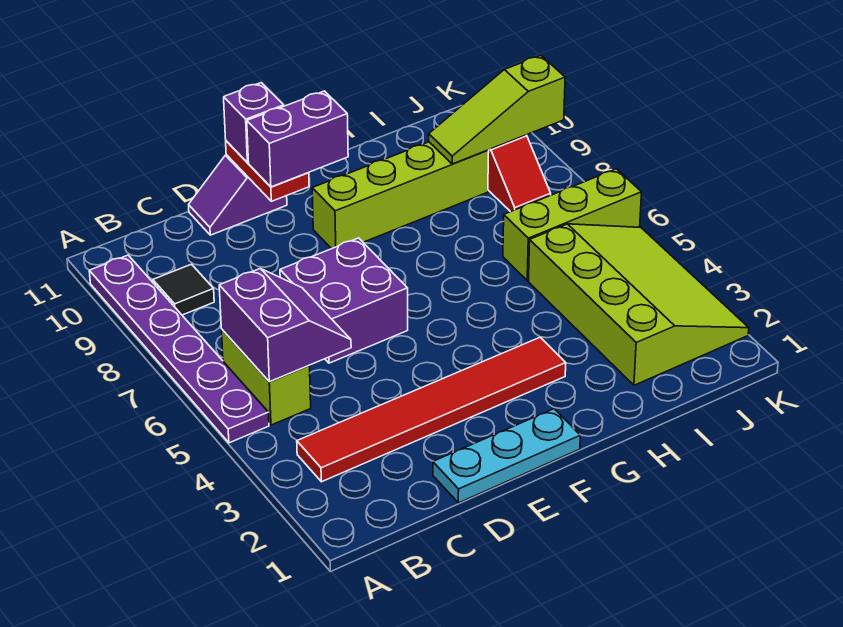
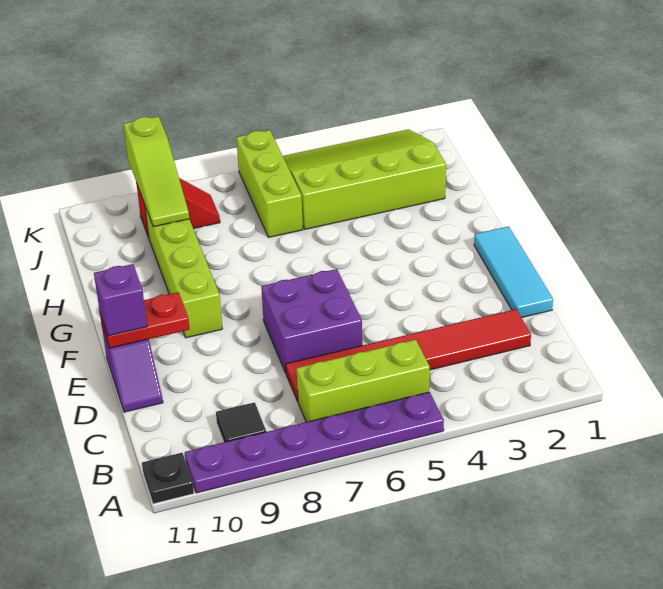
none -> black plate A11 level 1
red tile B3:G3 level 1 -> red tile C2:C7 level 1
lime brick B5:B6 level 1 -> lime brick B5:B7 level 1
purple slope B5:C6 level 2 top B -> none
cyan plate D1:F1 level 1 -> cyan tile D1:F1 level 1
purple brick E10:F10 level 3 -> none

